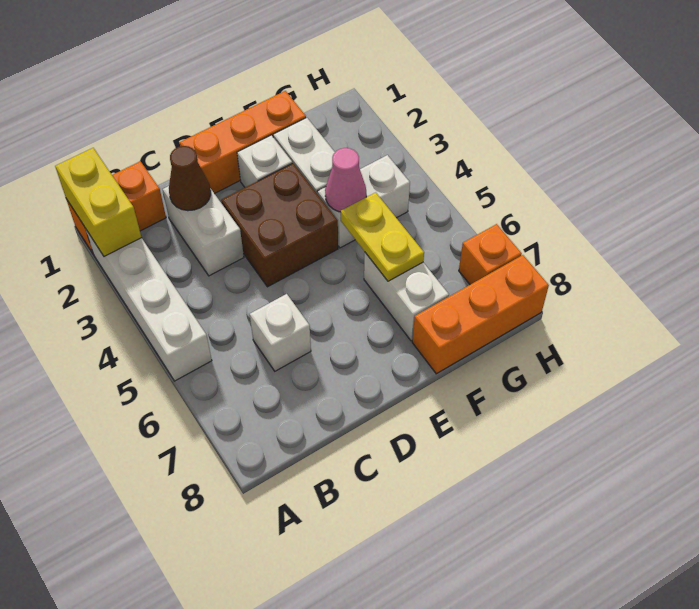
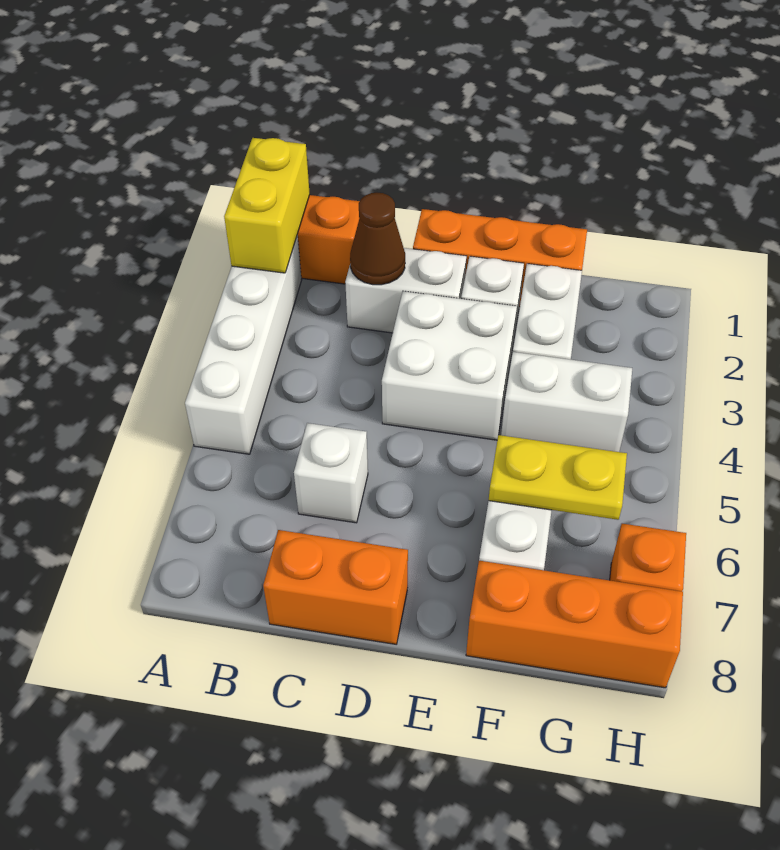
white brick C2:C3 level 1 -> white brick C2:D2 level 1
none -> orange brick C8:D8 level 1
brown brick D3:E4 level 1 -> white brick D3:E4 level 1
pink cone F4 level 2 -> none
yellow plate F5:F6 level 2 -> yellow plate F6:G6 level 2

